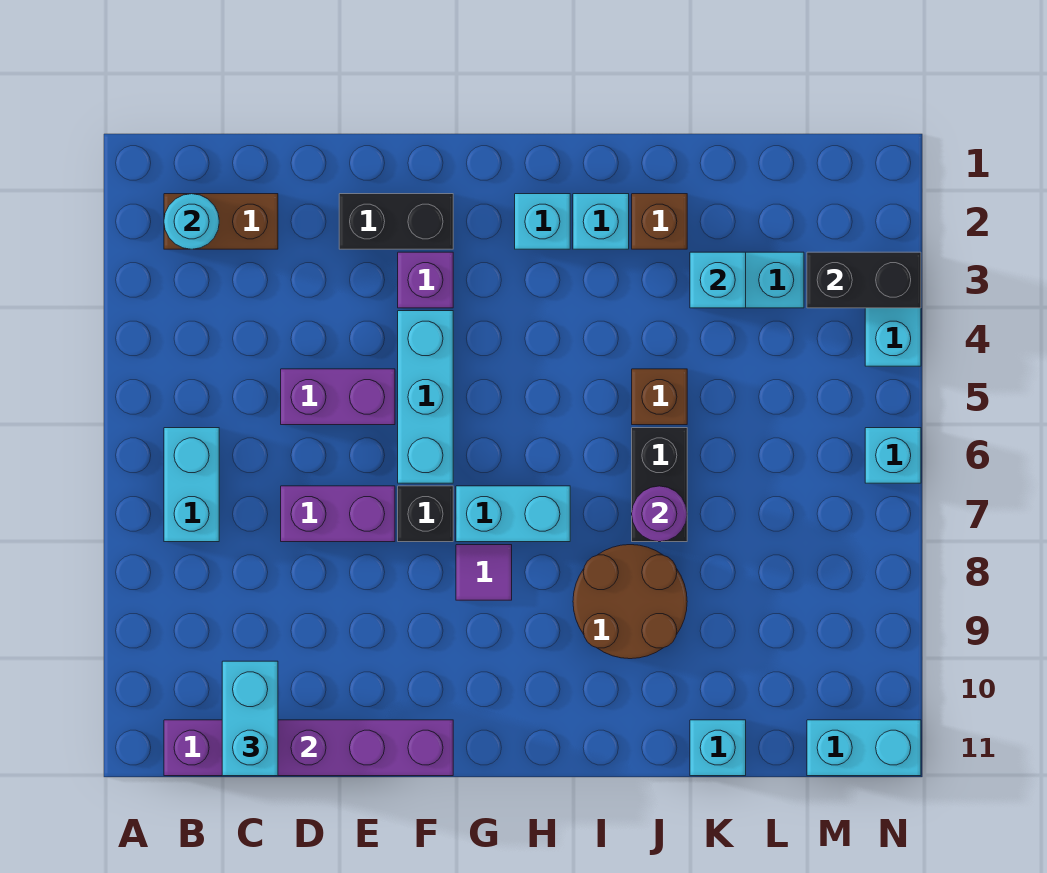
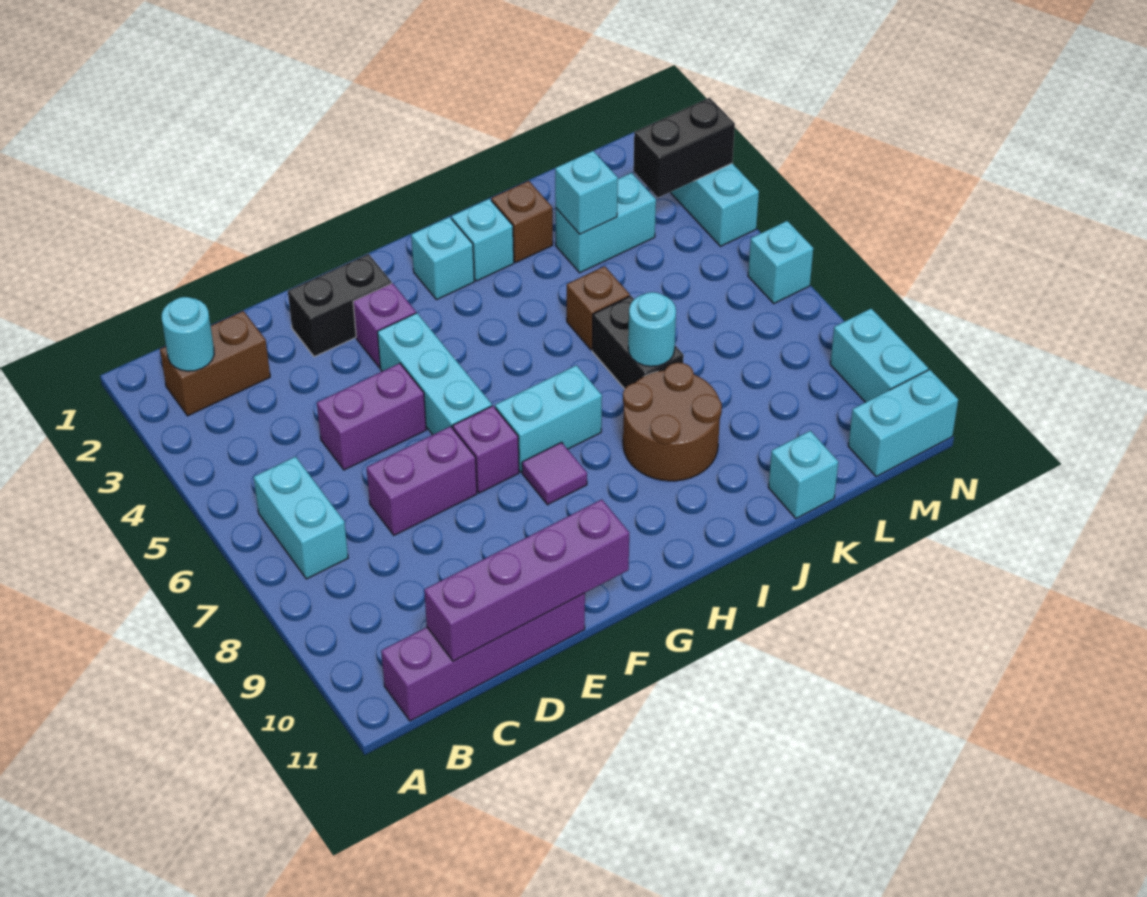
cyan brick C10:C11 level 3 -> cyan brick N9:N10 level 1
black brick F7 level 1 -> purple brick F7 level 1
purple round brick J7 level 2 -> cyan round brick J7 level 2

